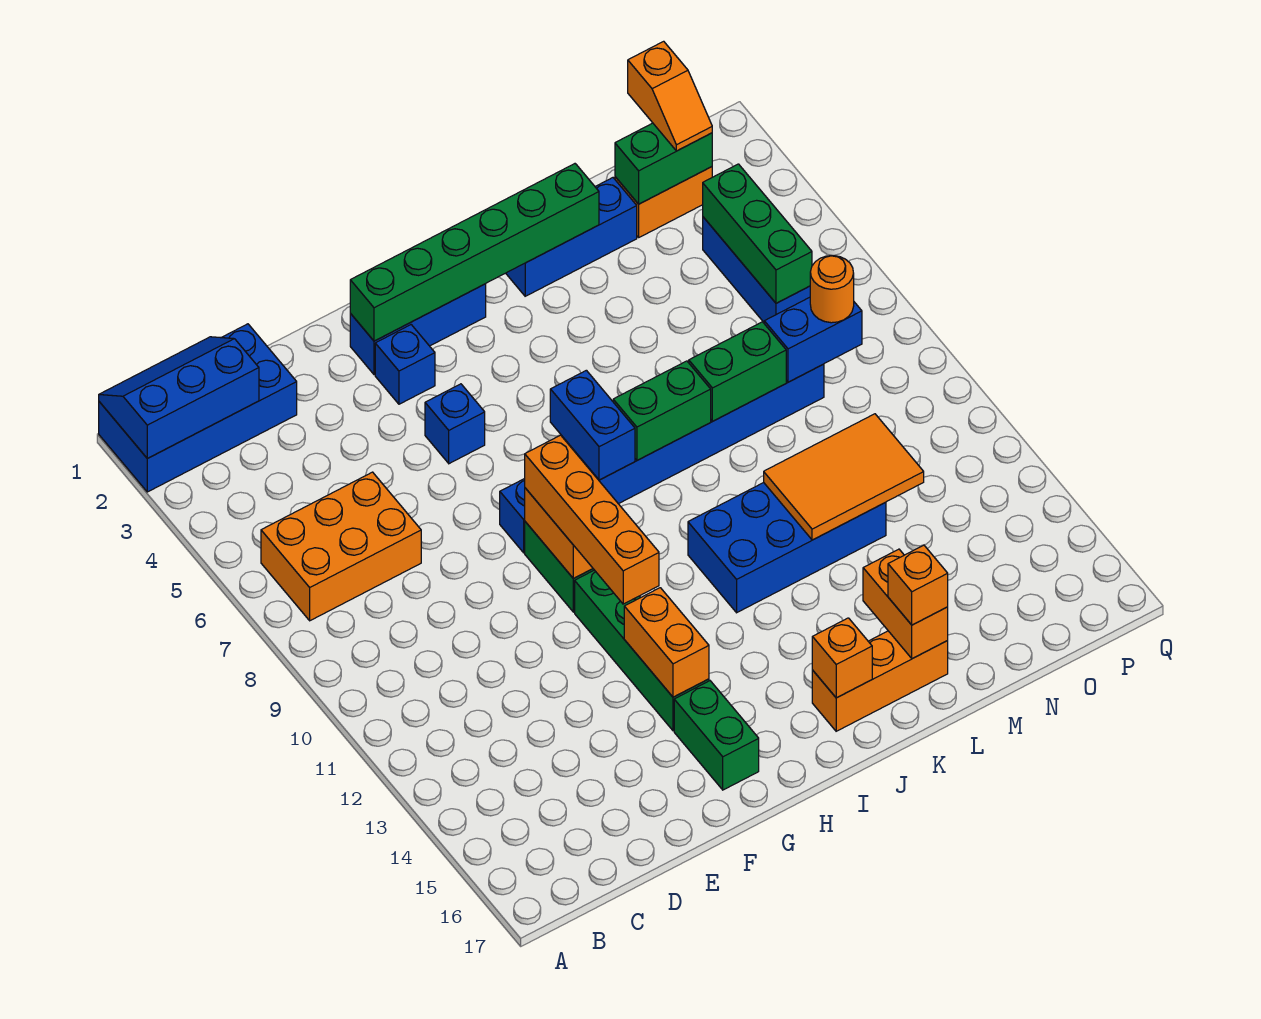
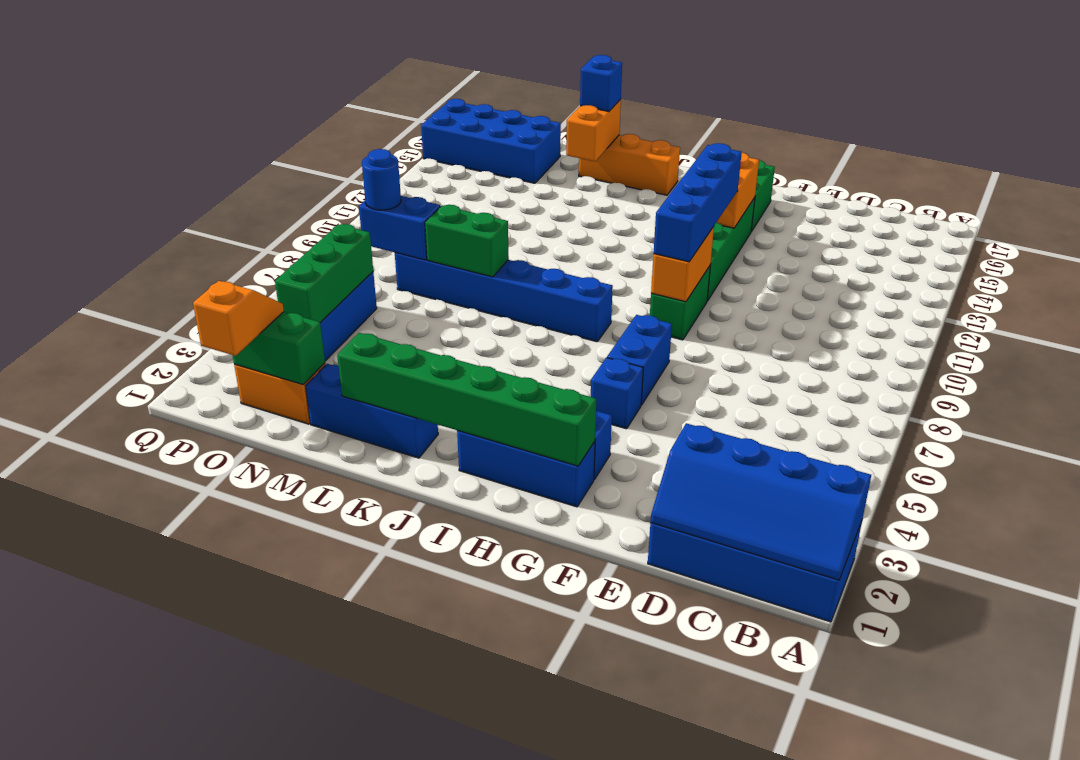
blue slope A1:C2 level 2 top 2 -> blue slope A1:D2 level 2 top 2
orange brick B6:D7 level 1 -> none
blue brick G8:N8 level 1 -> blue brick I8:N8 level 1
orange brick G9:G12 level 3 -> blue brick G9:G12 level 3
blue brick I7:I8 level 2 -> blue brick G6:G7 level 1
green brick J8:K8 level 2 -> none
blue brick J11:M12 level 1 -> blue brick N15:Q16 level 1
orange brick J16 level 2 -> none
orange tile L11:N12 level 2 -> none
orange brick L16 level 3 -> blue brick L16 level 3
orange round brick O8 level 3 -> blue round brick O8 level 3

